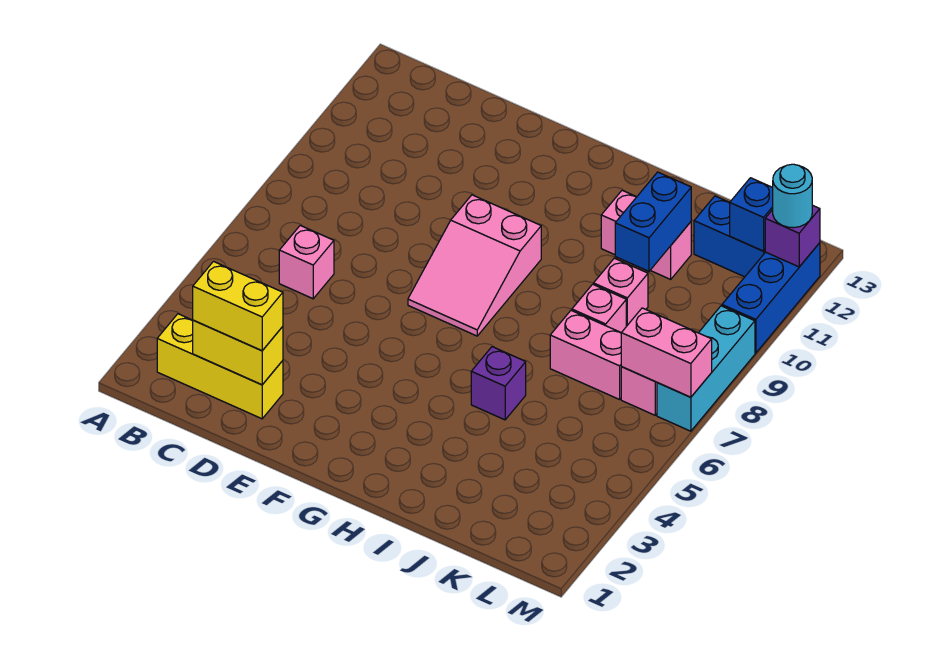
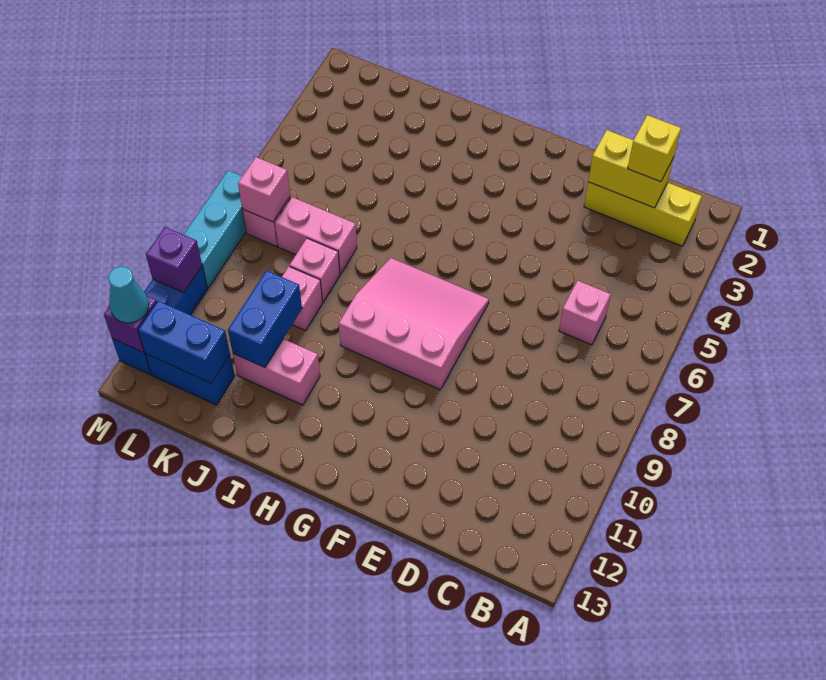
yellow brick C2:D2 level 3 -> yellow brick C2 level 3
pink slope F7:G9 level 1 top 9 -> pink slope F7:H9 level 1 top 9
purple brick I5 level 1 -> purple brick M10 level 2
pink brick L7:M7 level 2 -> pink brick L7 level 2
blue brick L12 level 2 -> blue brick K12:L12 level 2
cyan round brick M12 level 3 -> cyan cone M12 level 3

